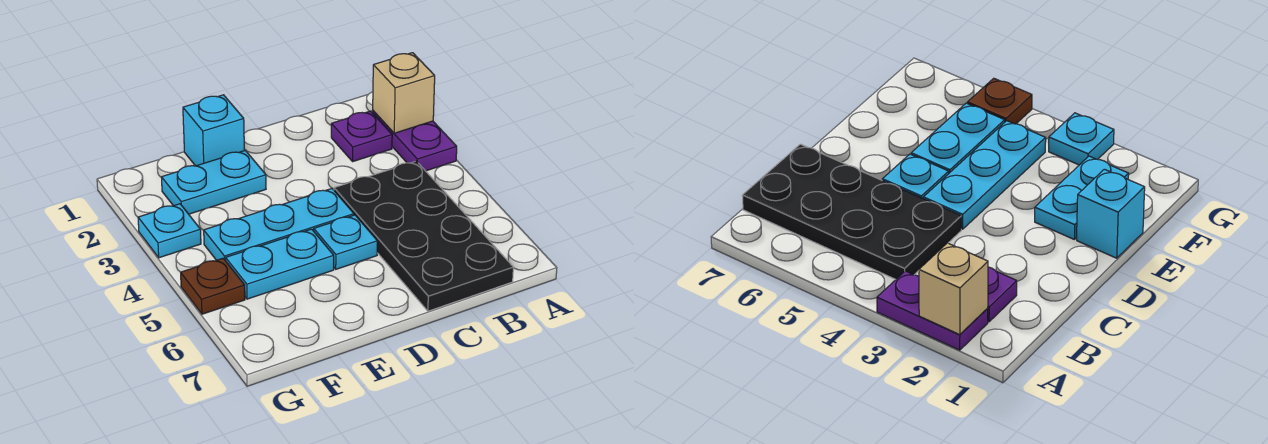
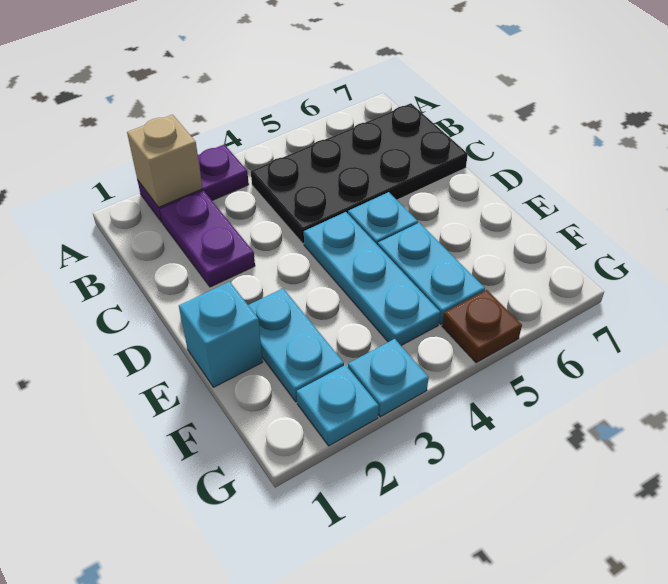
purple plate B2 level 1 -> purple plate B2:C2 level 1
none -> cyan plate G2 level 1

